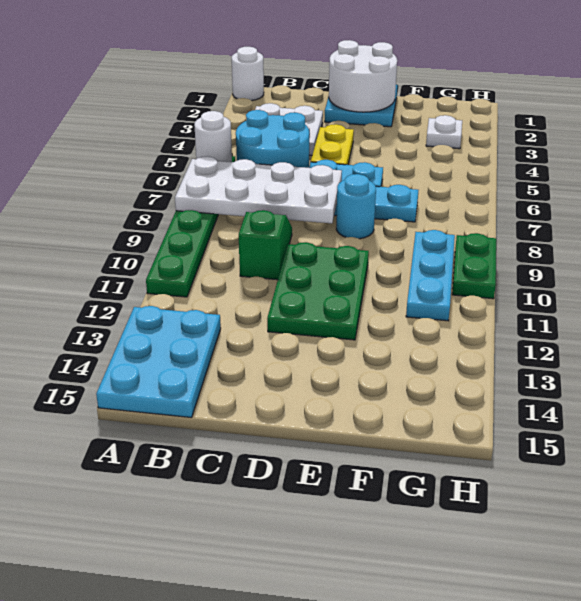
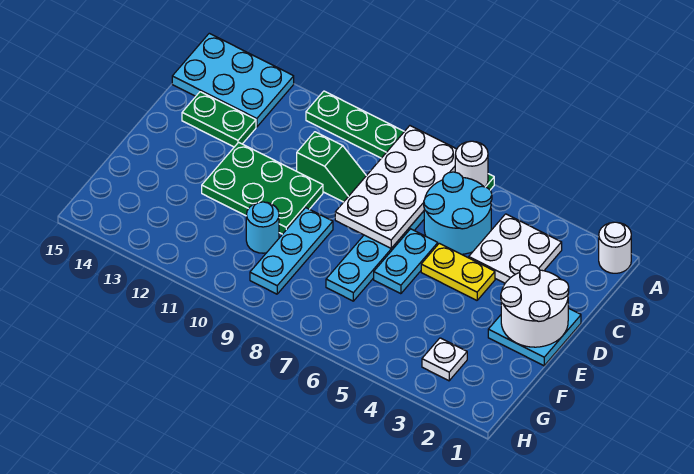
cyan round brick E8 level 1 -> cyan round brick F10 level 1
cyan plate G9:G11 level 1 -> cyan plate E9:G9 level 1
green plate H9:H10 level 1 -> green plate C13:C14 level 1

